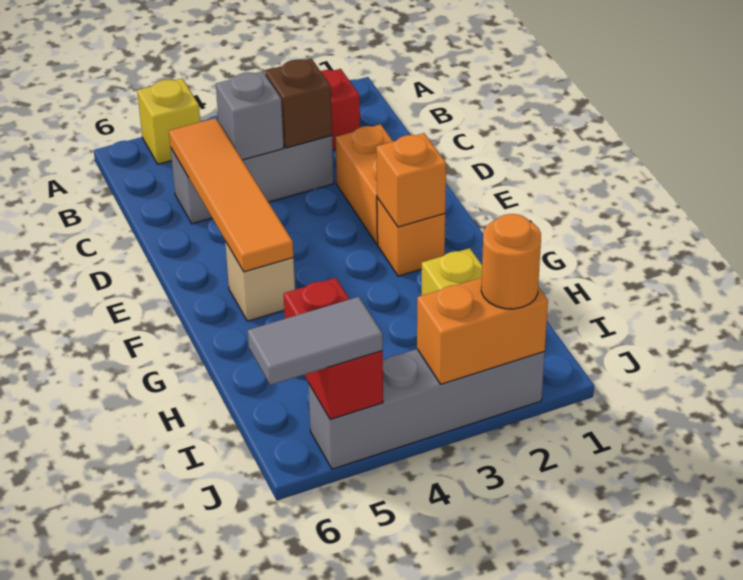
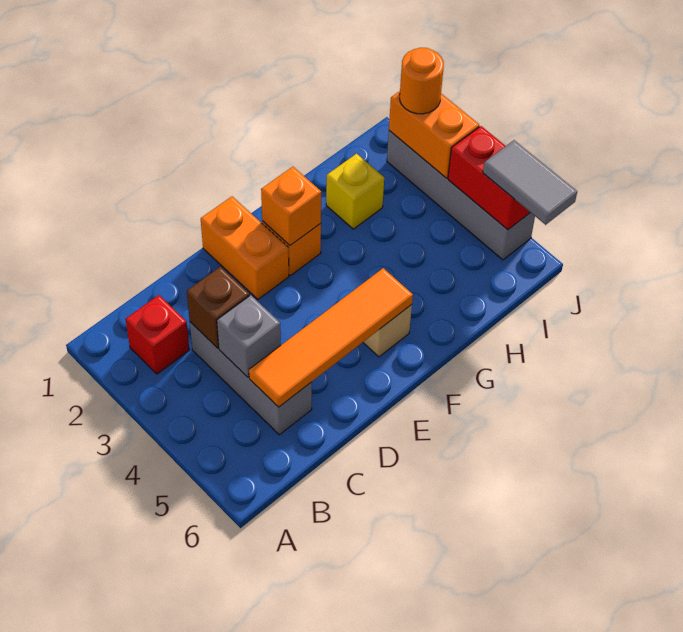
yellow brick A5 level 1 -> none
orange brick D2:E2 level 1 -> orange brick E1:E2 level 1
red brick I5:J5 level 2 -> red brick J4:J5 level 2

